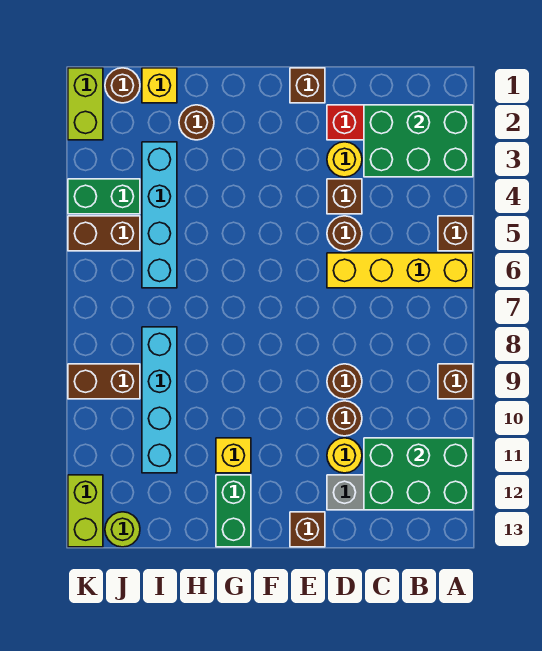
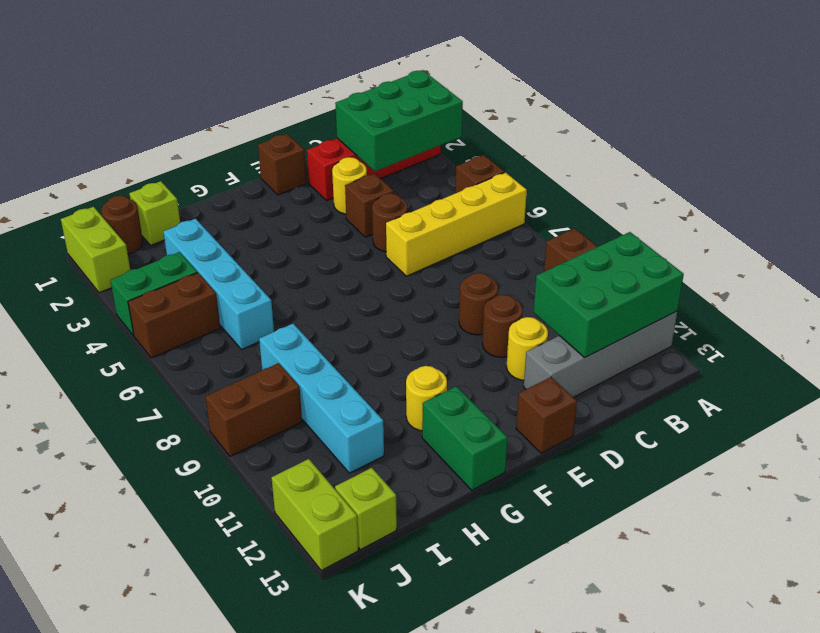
yellow brick G11 level 1 -> yellow round brick G11 level 1
brown round brick H2 level 1 -> none
yellow brick I1 level 1 -> lime brick I1 level 1
lime round brick J13 level 1 -> lime brick J13 level 1

